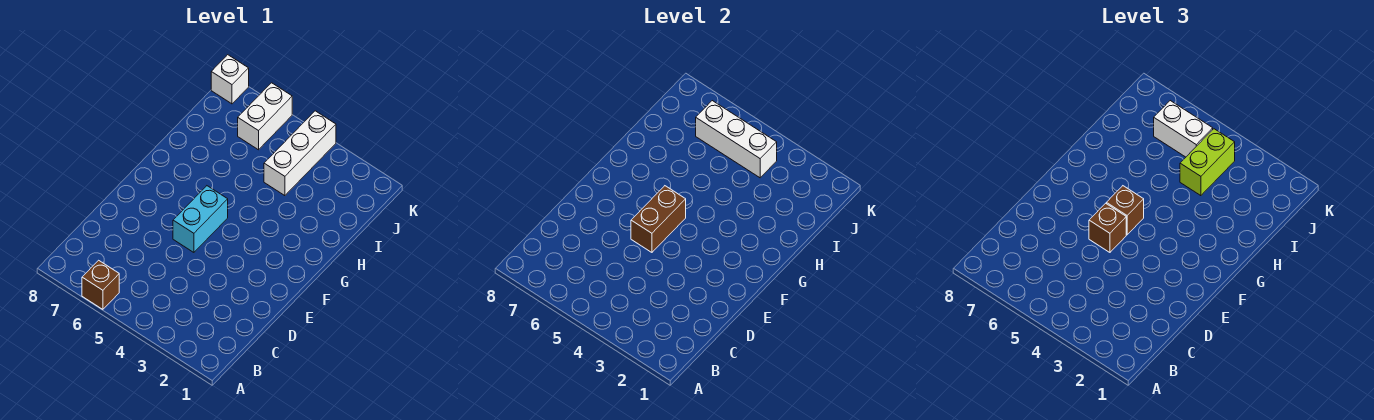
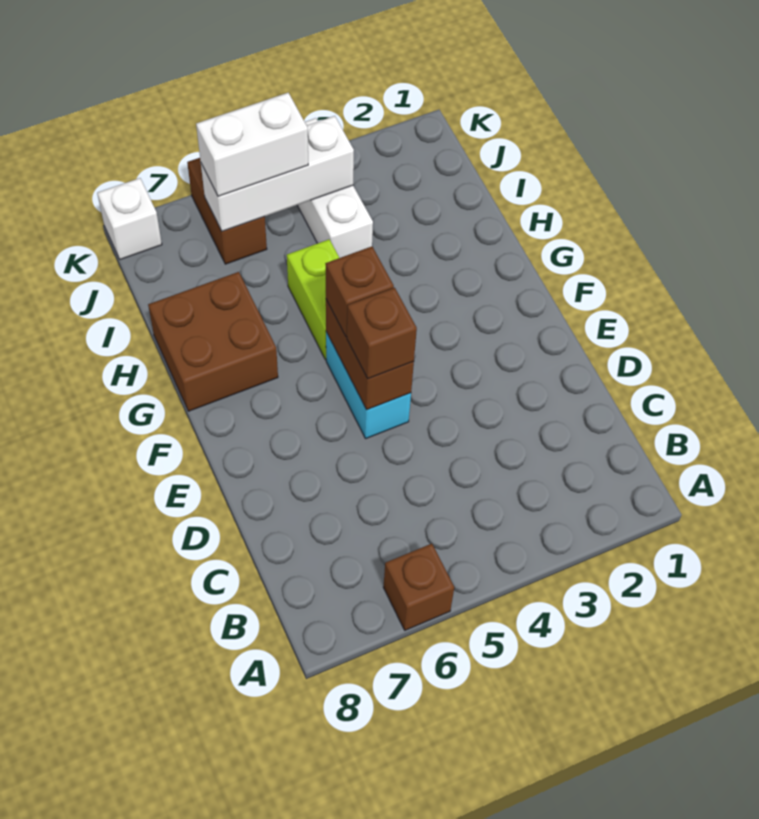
none -> brown brick G7:H8 level 1
lime brick I4:J4 level 3 -> lime brick G5:H5 level 1
white brick J6:K6 level 1 -> brown brick J6:K6 level 1

